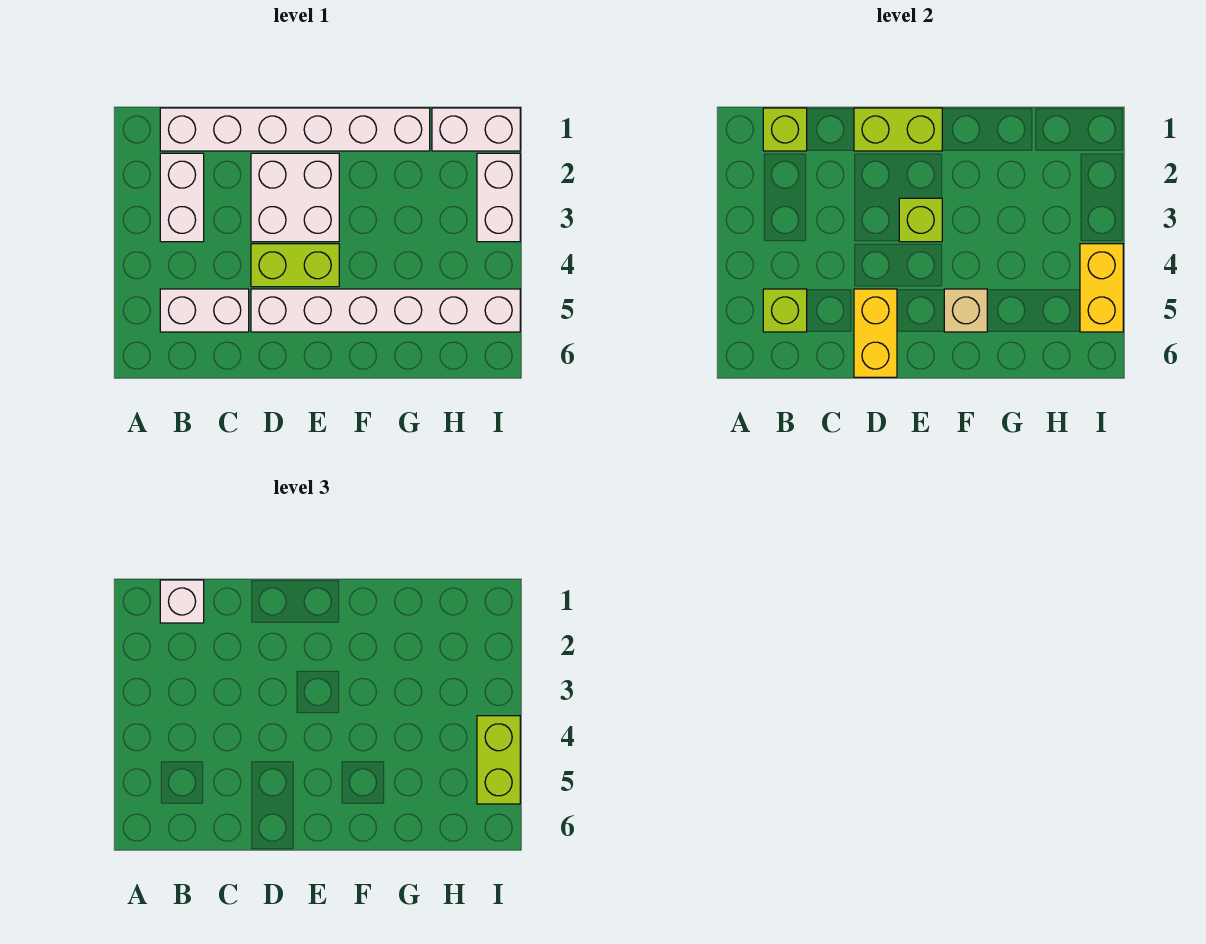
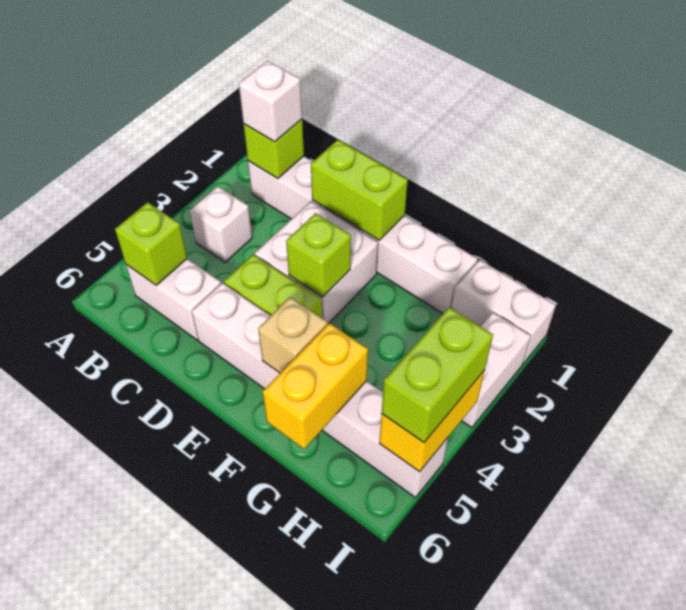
white brick B2:B3 level 1 -> white brick B3 level 1
yellow brick D5:D6 level 2 -> yellow brick G5:G6 level 2

